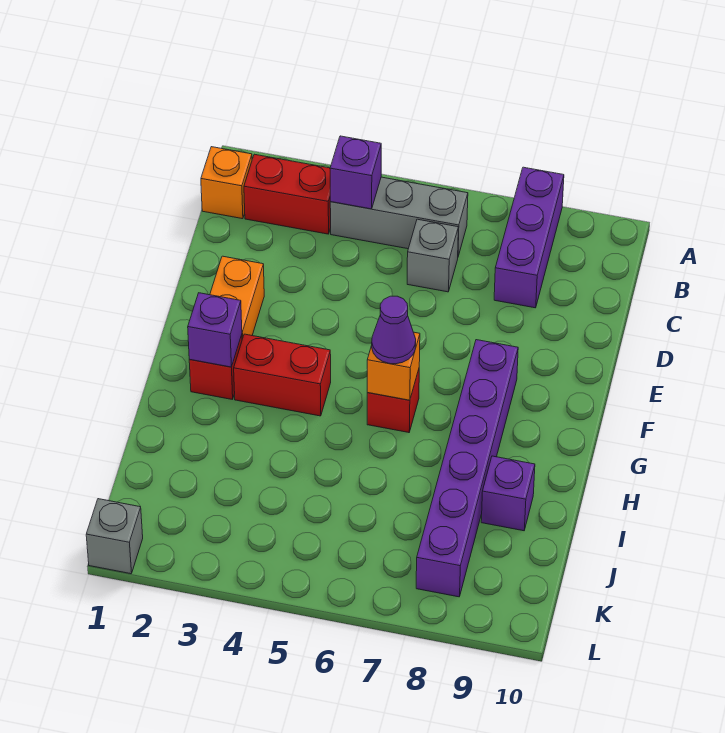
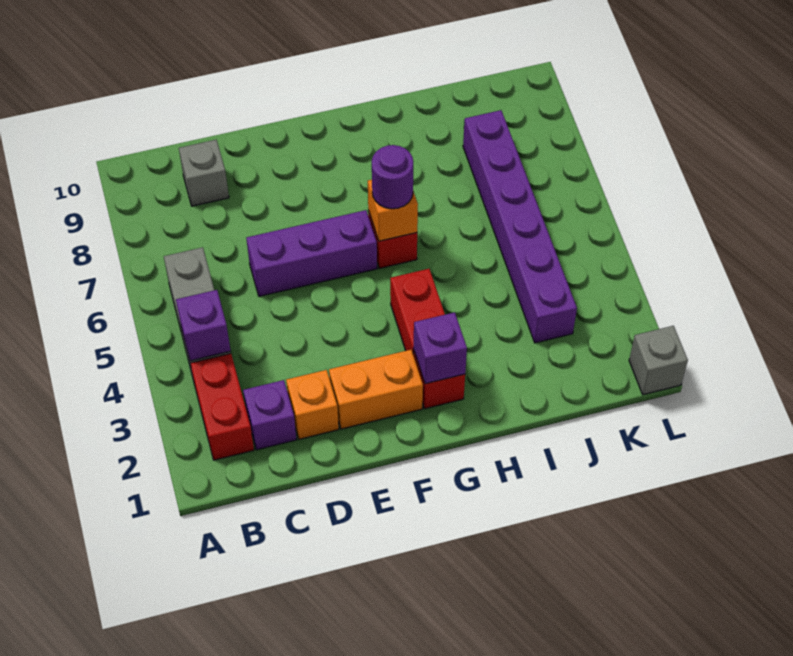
purple brick A8:C8 level 1 -> purple brick D6:F6 level 1
orange brick B1 level 1 -> orange brick D2 level 1
grey brick C6 level 1 -> grey brick C9 level 1
purple brick F8:K8 level 1 -> purple brick J3:J8 level 1
purple cone G6 level 3 -> purple round brick G6 level 3
purple brick I9 level 1 -> purple brick C2 level 1

